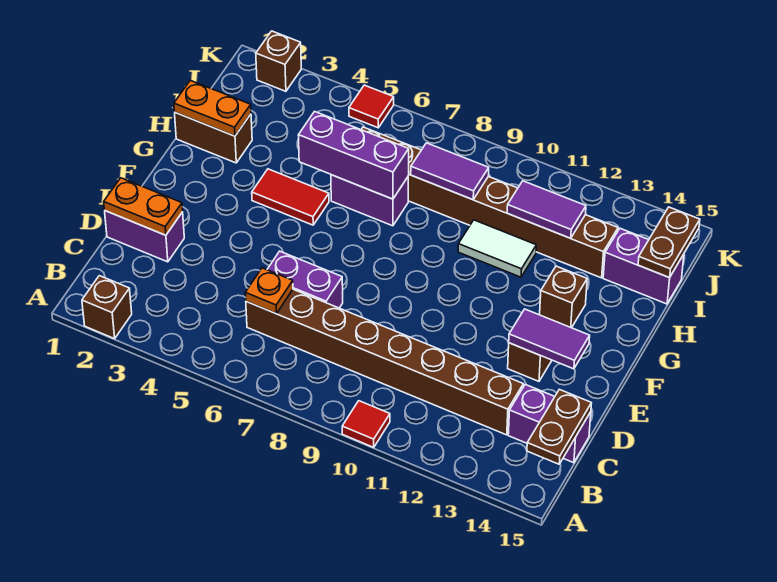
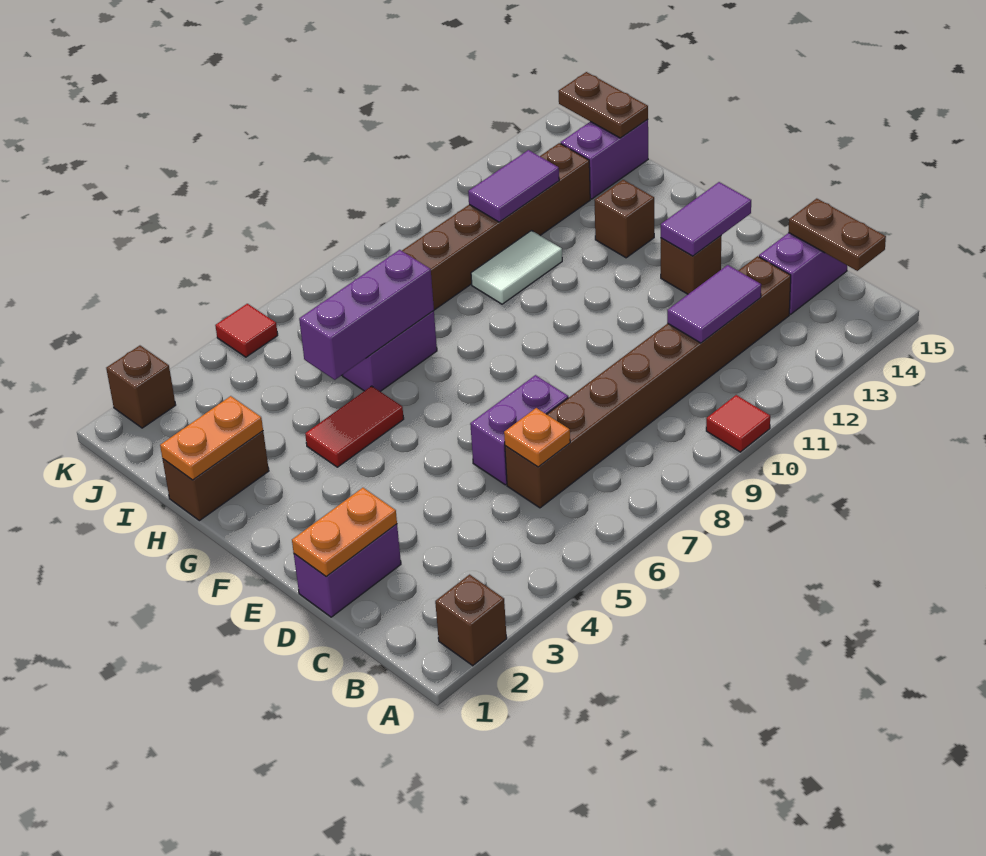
purple tile I8:I9 level 2 -> purple tile C11:C12 level 2

